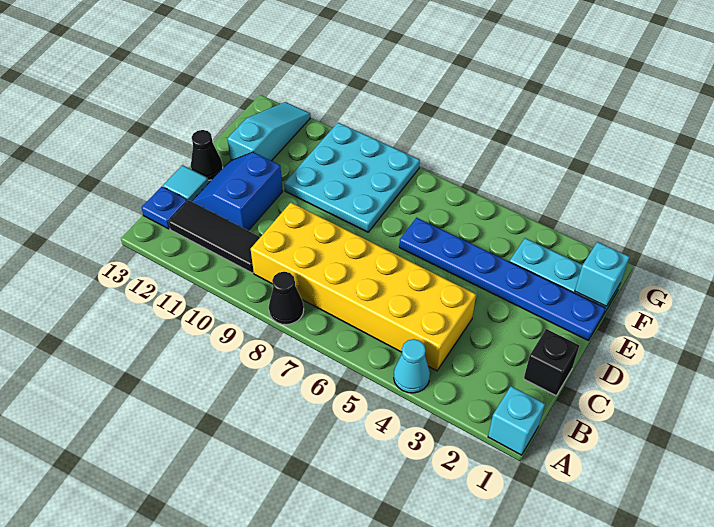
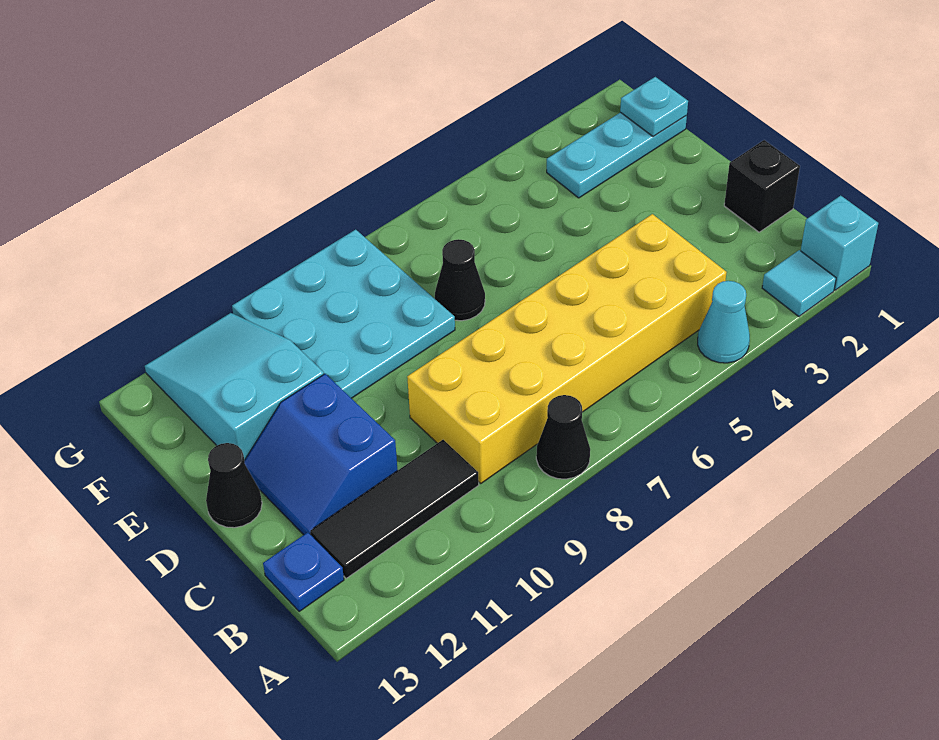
cyan tile C13 level 1 -> cyan tile A2 level 1
blue plate E1:E6 level 1 -> none
none -> black cone E7 level 1
cyan slope E12:G12 level 1 top E -> cyan slope E11:G12 level 1 top E
cyan brick F1 level 2 -> cyan plate F1 level 2

